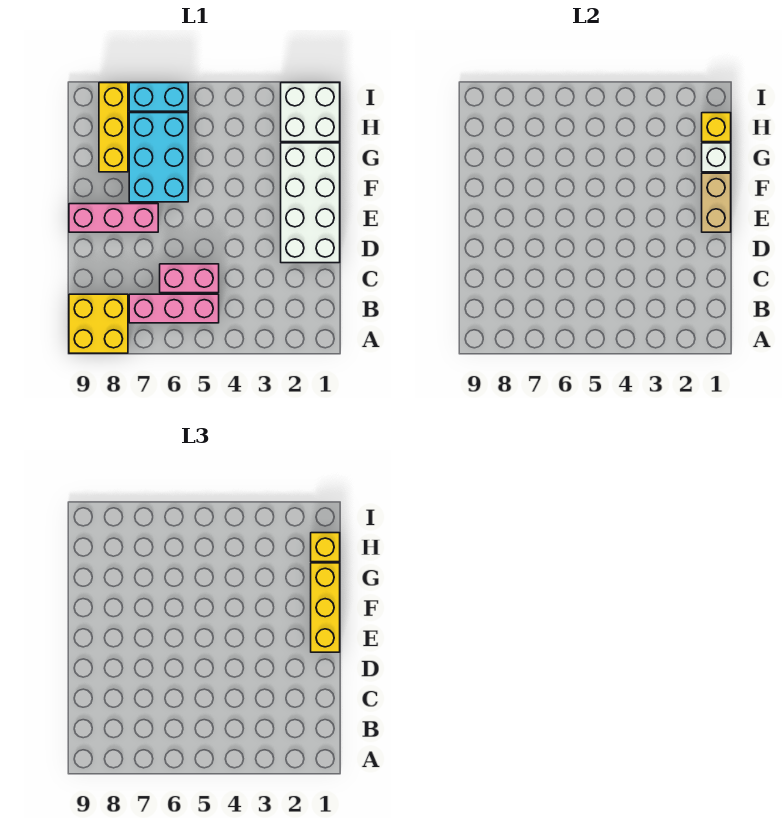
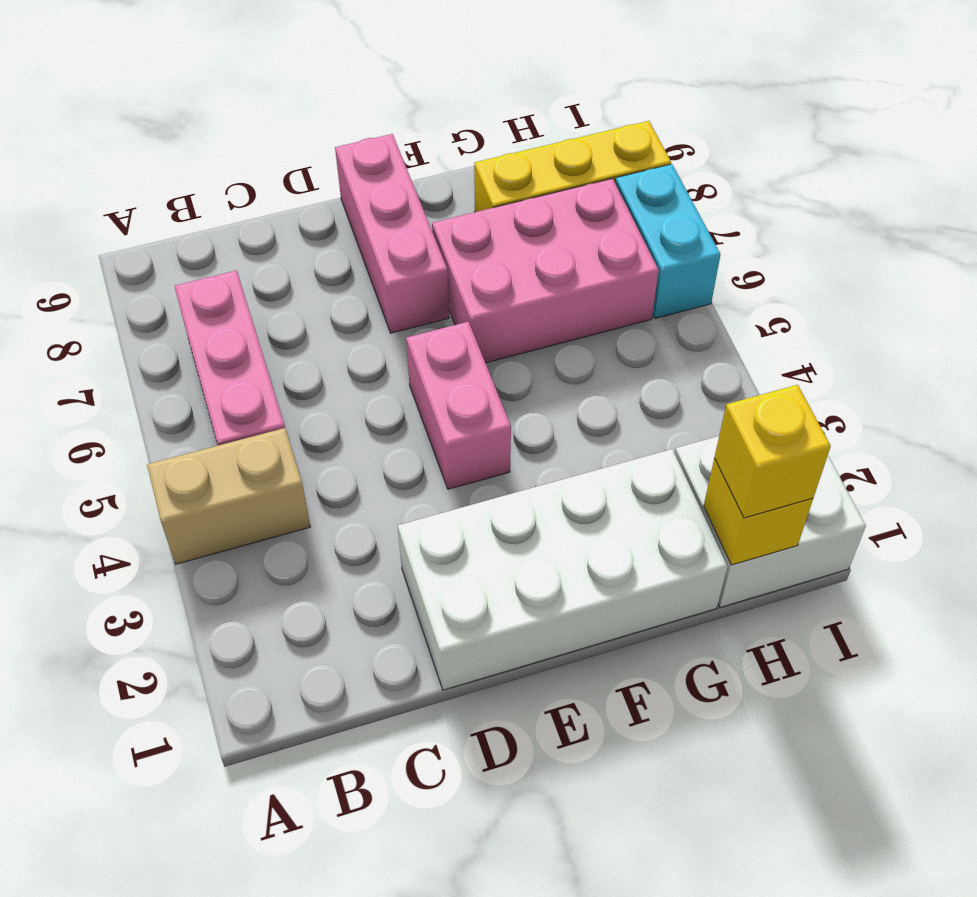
yellow brick A8:B9 level 1 -> none
pink brick C5:C6 level 1 -> pink brick E4:E5 level 1
tan brick E1:F1 level 2 -> tan brick A4:B4 level 1
yellow brick E1:G1 level 3 -> none
cyan brick F6:H7 level 1 -> pink brick F6:H7 level 1
white brick G1 level 2 -> none

